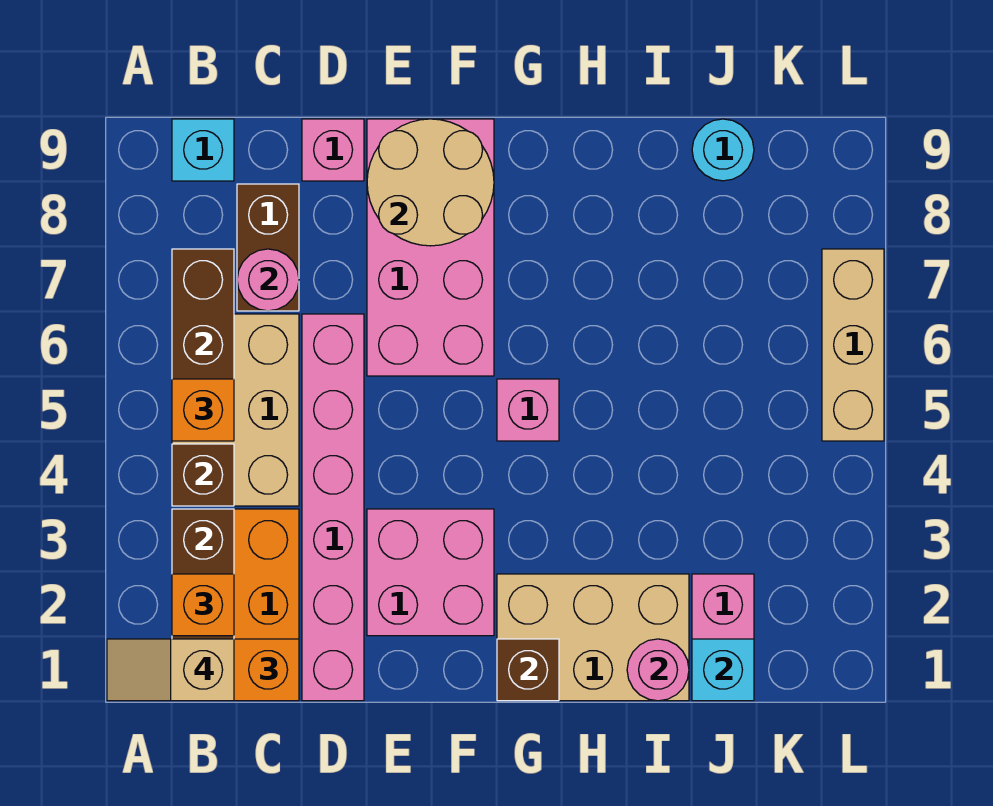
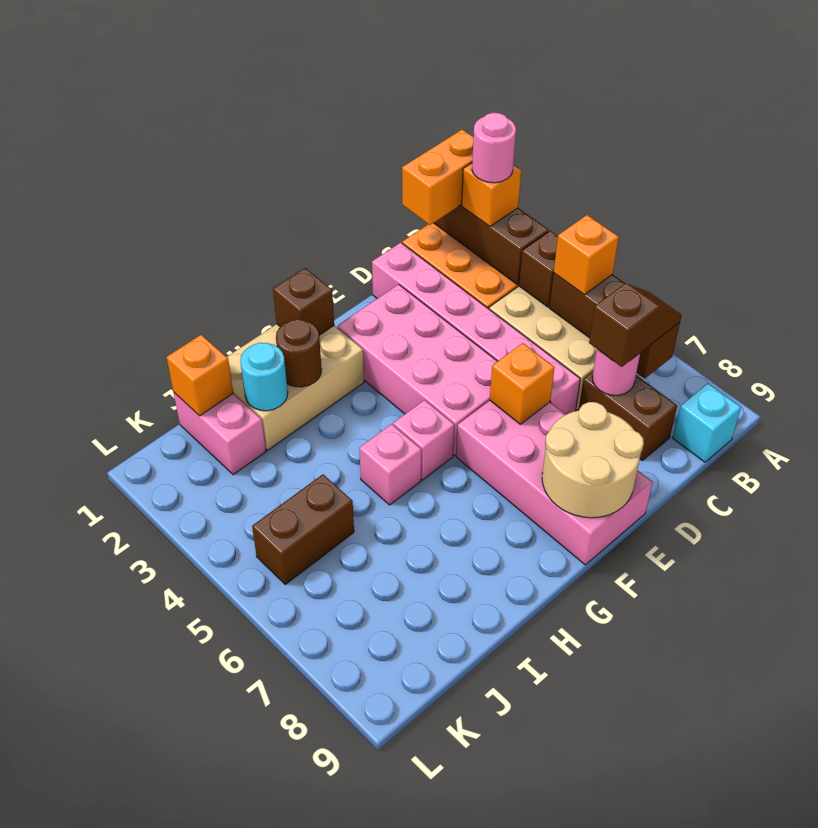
tan slope A1:B1 level 4 top B -> none
none -> brown slope B7:C7 level 3 top C
pink brick D9 level 1 -> pink brick H5 level 1
pink brick E2:F3 level 1 -> pink brick E2:F5 level 1
none -> orange brick E6 level 2
none -> brown round brick H2 level 2
pink round brick I1 level 2 -> pink round brick B2 level 4
cyan brick J1 level 2 -> orange brick J1 level 2
none -> brown brick J5:K5 level 1
cyan round brick J9 level 1 -> cyan round brick I2 level 2
tan brick L5:L7 level 1 -> none

